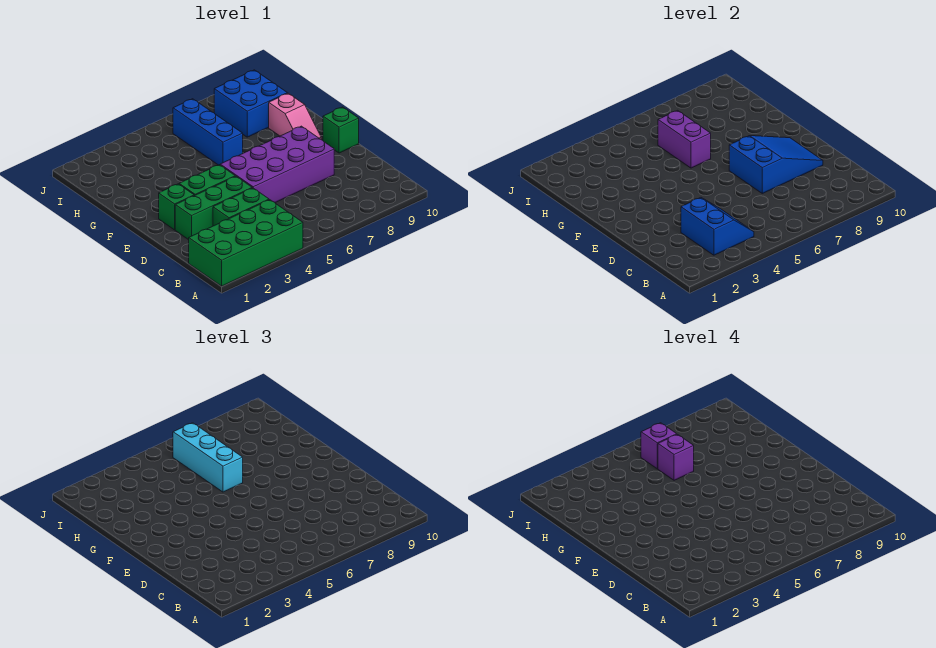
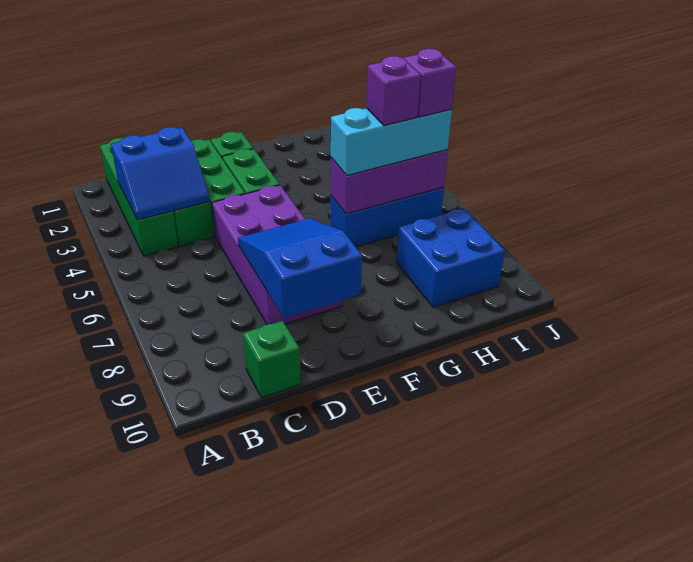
green brick A1:B4 level 1 -> green brick B1:B4 level 1
blue slope D7:E9 level 2 top 7 -> blue slope D7:E9 level 2 top 9
green brick E10 level 1 -> green brick C10 level 1
pink slope F9:G9 level 1 top G -> none
purple brick G6:H6 level 2 -> purple brick G6:I6 level 2

